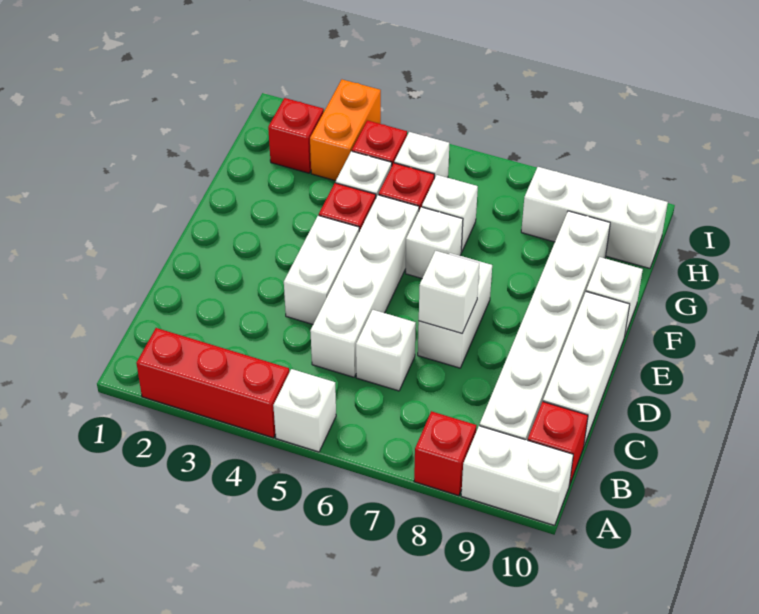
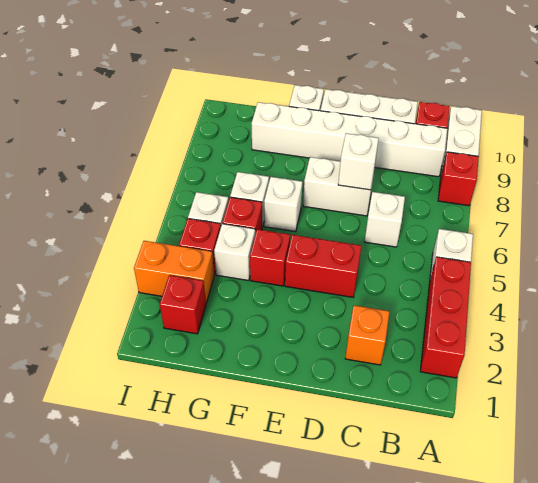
none -> orange brick C2 level 1
white brick C5:F5 level 1 -> none
white brick D4:E4 level 1 -> red brick D4:E4 level 1
white brick H8:H10 level 1 -> none

